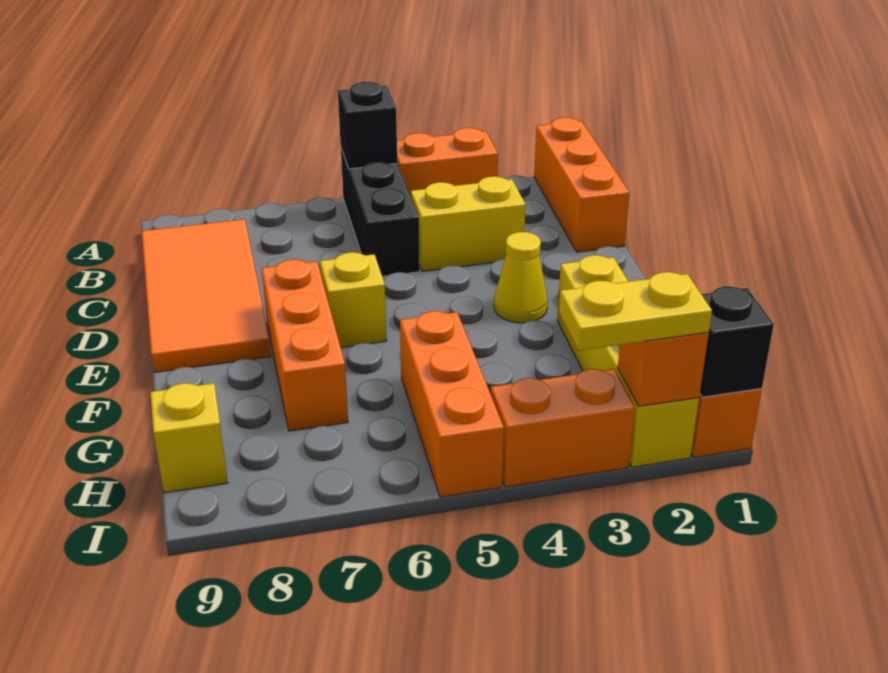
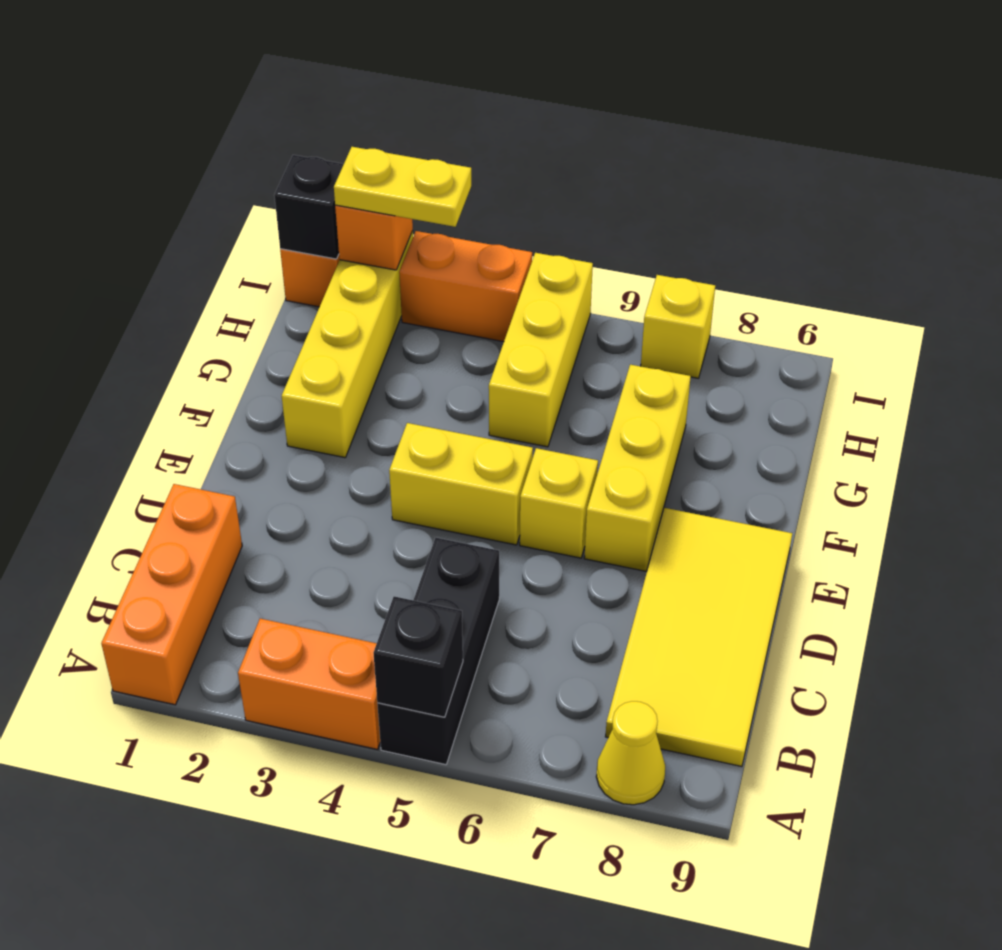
orange tile B8:E9 level 1 -> yellow tile B8:E9 level 1
yellow brick C3:C4 level 1 -> yellow brick E4:E5 level 1
yellow cone E3 level 1 -> yellow cone A8 level 1
orange brick E7:G7 level 1 -> yellow brick E7:G7 level 1
orange brick G5:I5 level 1 -> yellow brick G5:I5 level 1
yellow brick H9 level 1 -> yellow brick I7 level 1

